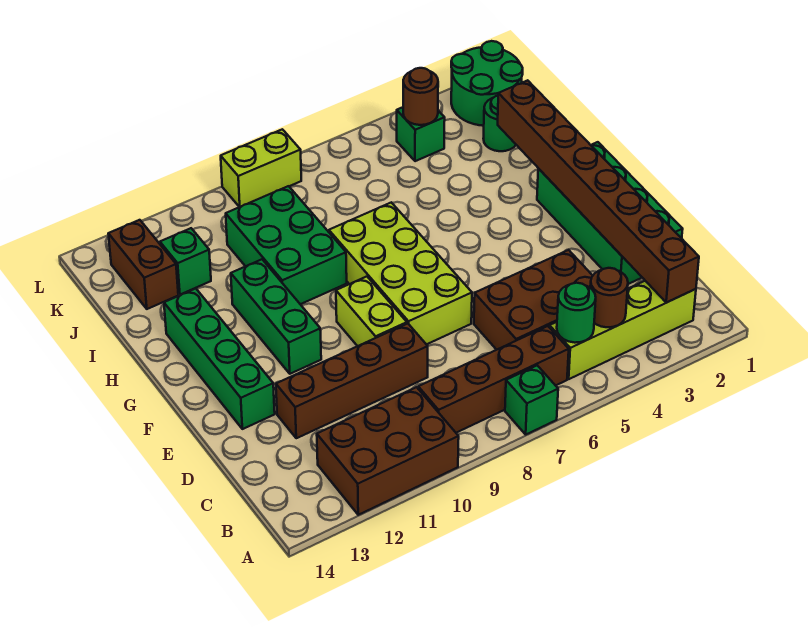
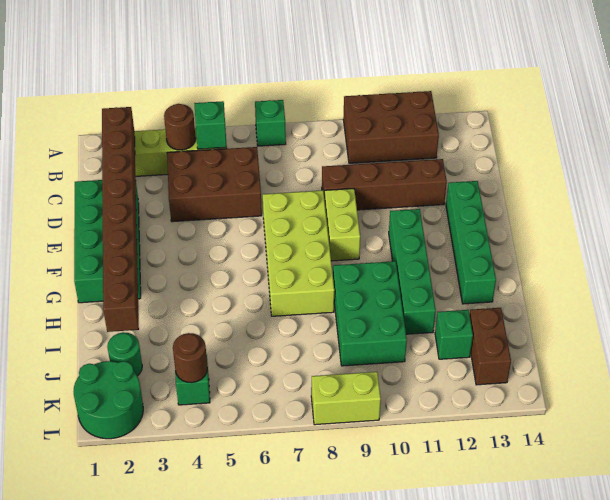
green round brick B5 level 2 -> green brick B5 level 2
brown brick B6:B9 level 1 -> none
green brick F11:H11 level 1 -> green brick F11:I11 level 1

